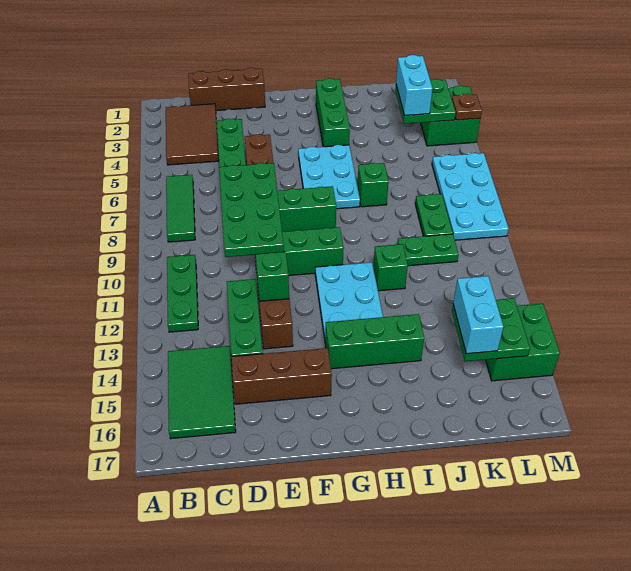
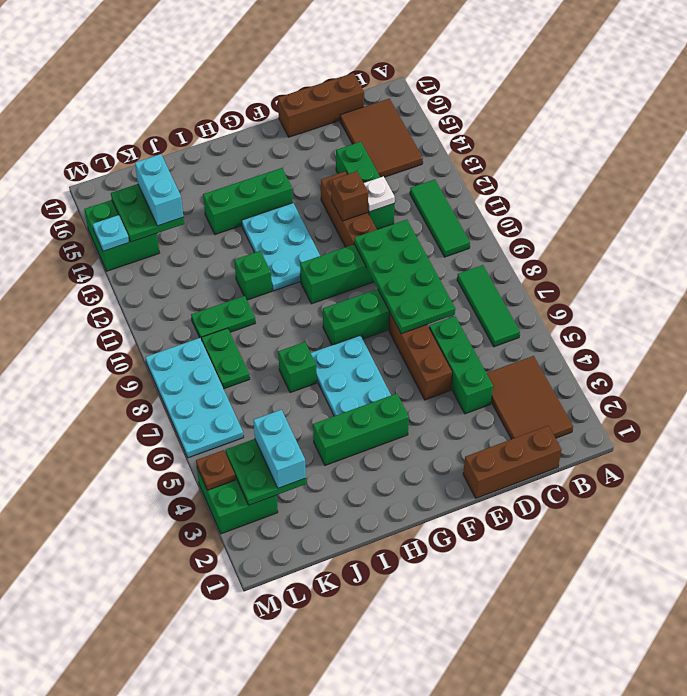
green plate B10:B12 level 1 -> green tile B10:B12 level 1
green tile B14:C16 level 1 -> brown tile B14:C16 level 1
none -> white plate D12 level 2
brown brick D15:F15 level 1 -> brown brick C17:E17 level 1
green brick E12 level 2 -> brown brick E12 level 2
green brick H2:H4 level 1 -> green brick G4:I4 level 1
none -> cyan plate M14 level 2

